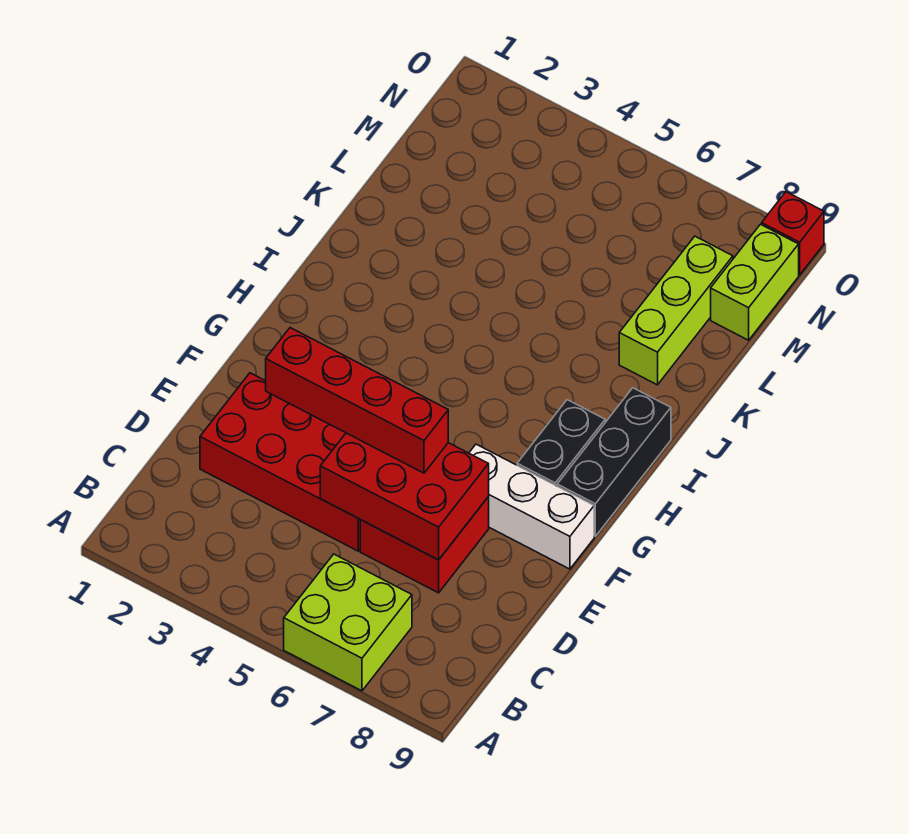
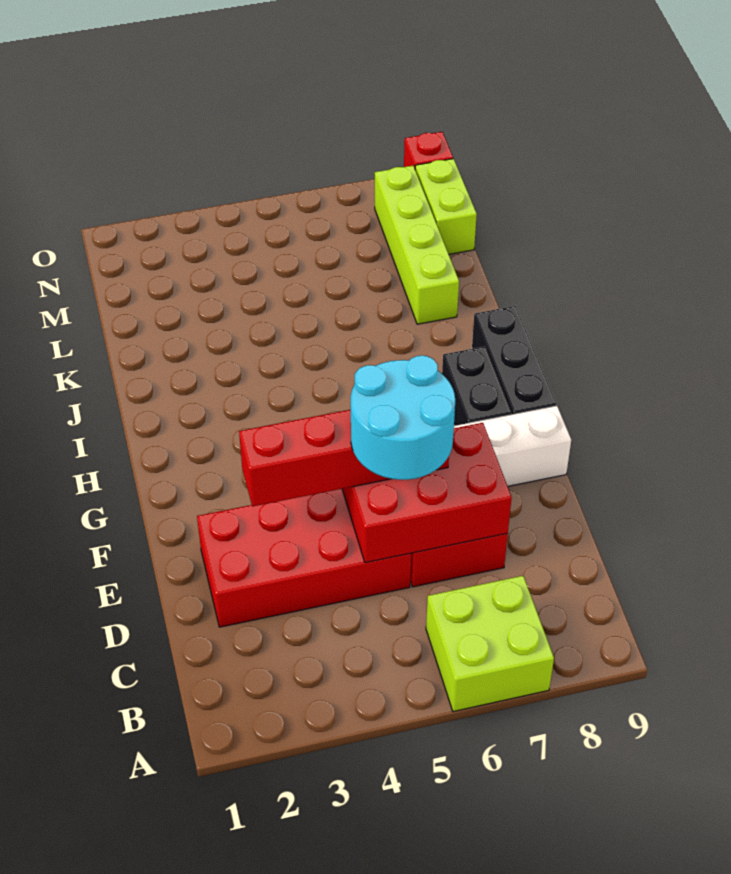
none -> cyan round brick D5:E6 level 4
lime brick K8:M8 level 1 -> lime brick K8:N8 level 1

